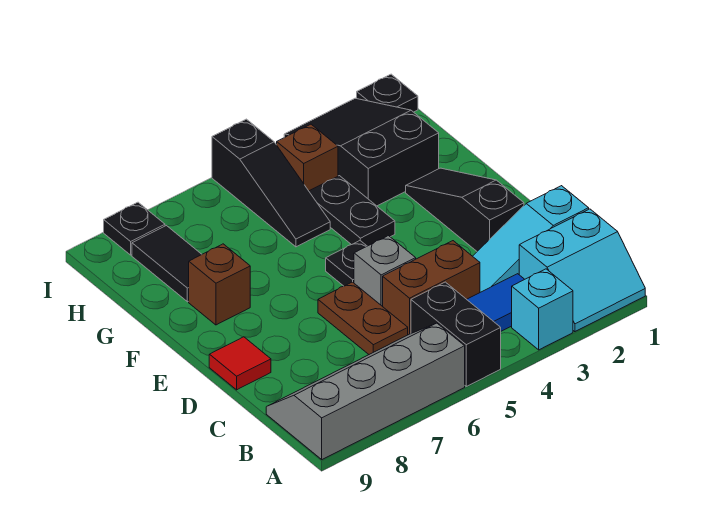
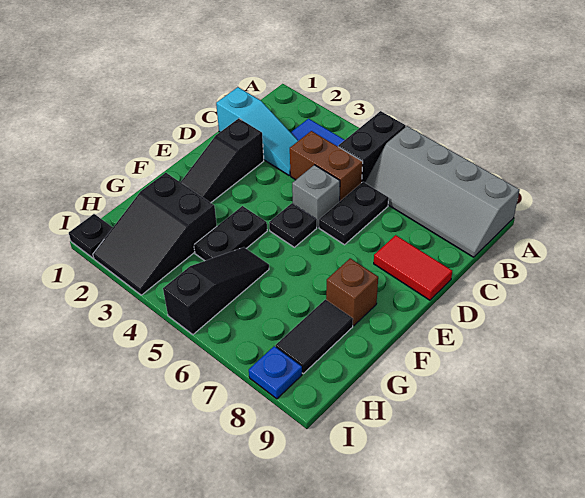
cyan slope A1:B2 level 1 top B -> none
cyan brick A3 level 1 -> none
brown plate C6:D6 level 1 -> black plate C6:D6 level 1
red tile D9 level 1 -> red tile D8:D9 level 1
brown brick H4 level 1 -> none
black plate I8 level 1 -> blue plate I8 level 1

